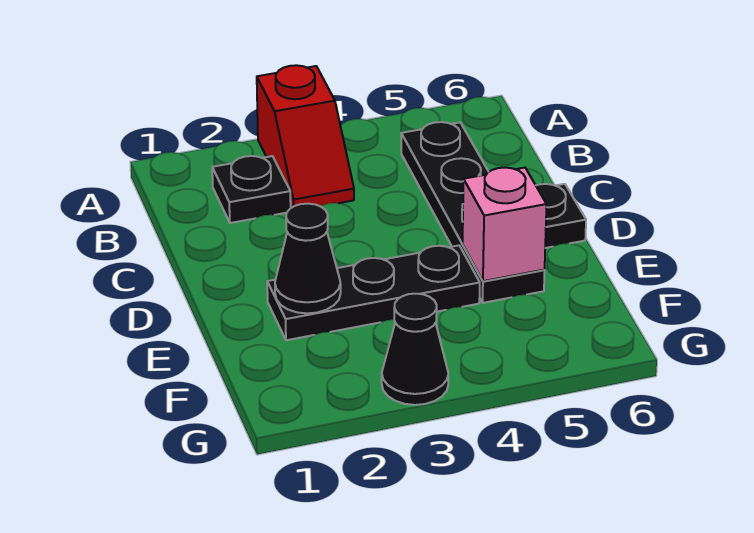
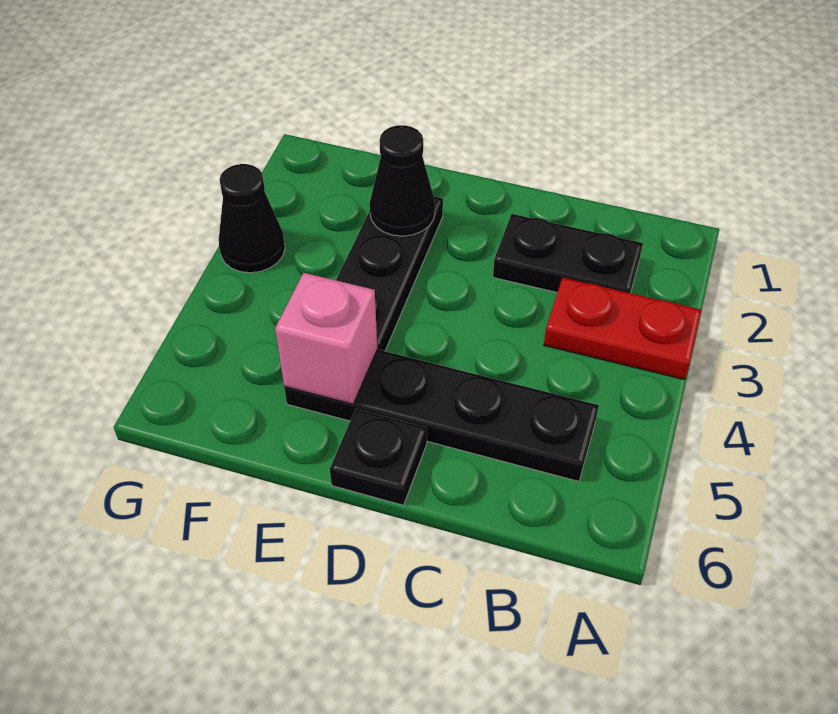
red slope A3:B3 level 1 top A -> red plate A3:B3 level 1
black plate B2 level 1 -> black plate B2:C2 level 1

